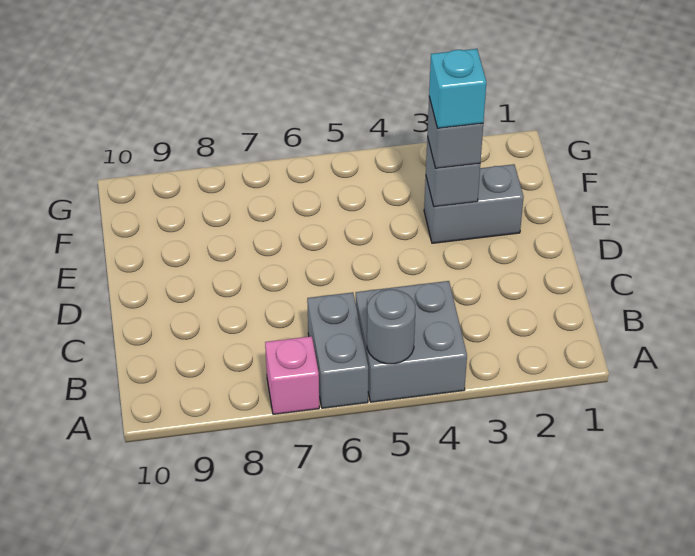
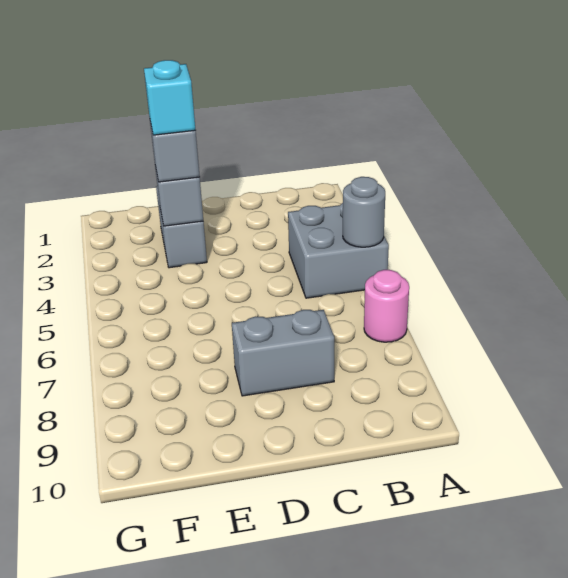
grey brick A6:B6 level 1 -> grey brick C8:D8 level 1
pink brick A7 level 1 -> pink round brick A7 level 1

